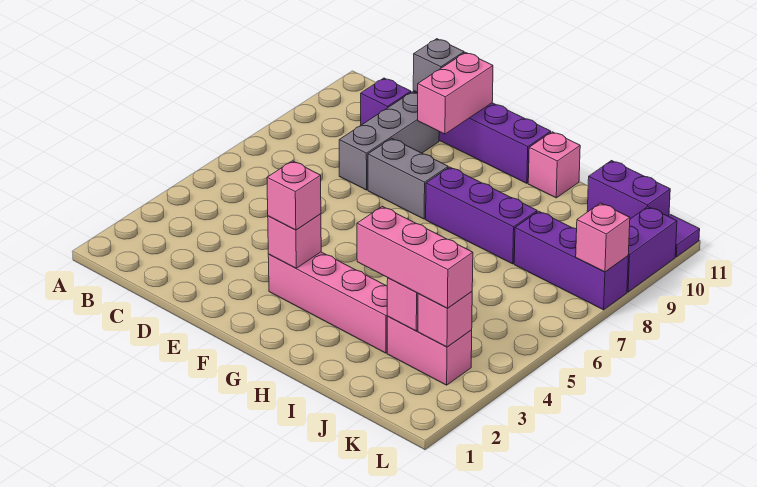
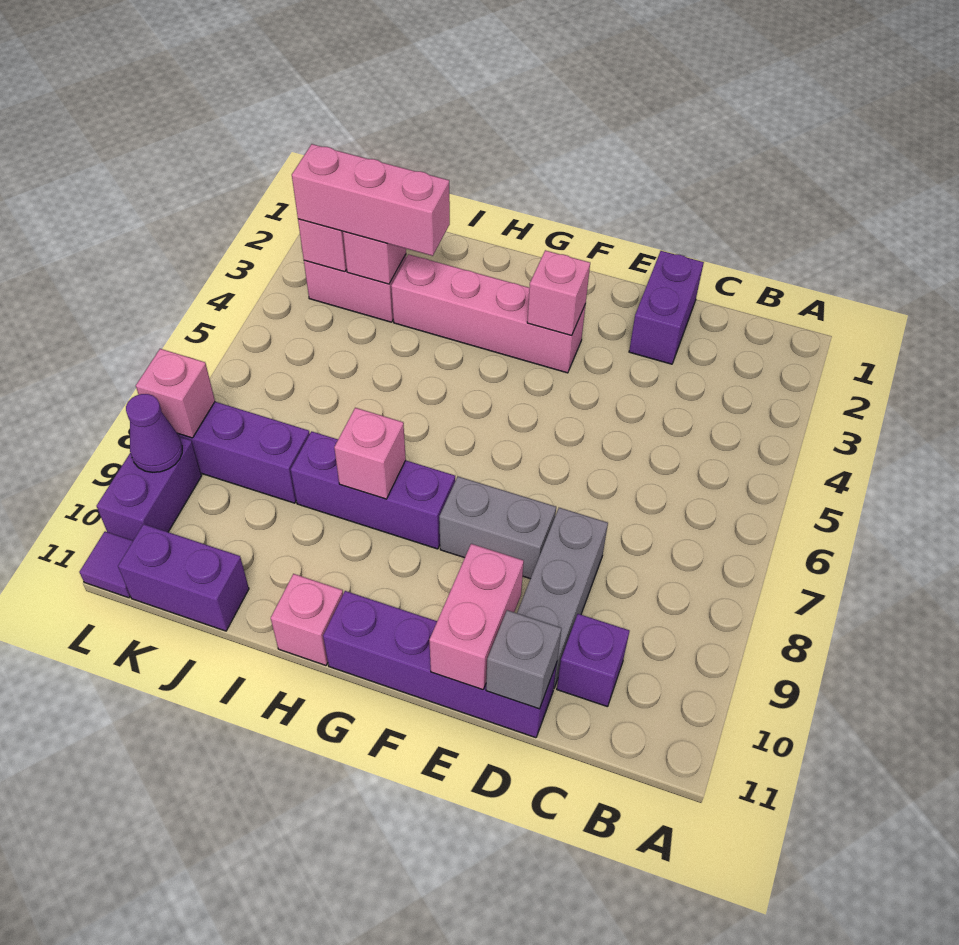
none -> purple brick D1:D2 level 1
pink brick F3 level 3 -> pink brick H8 level 2
none -> purple cone L9 level 2

